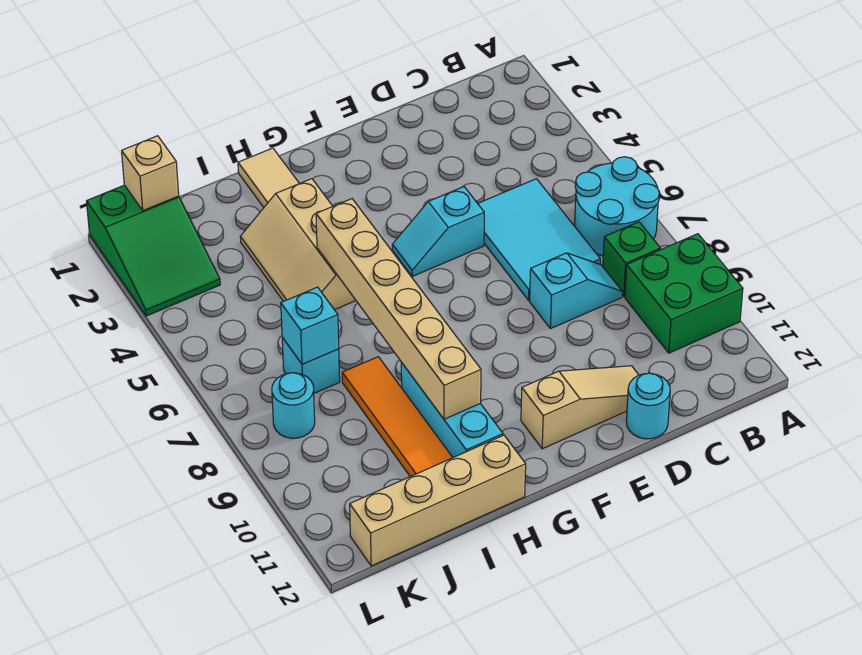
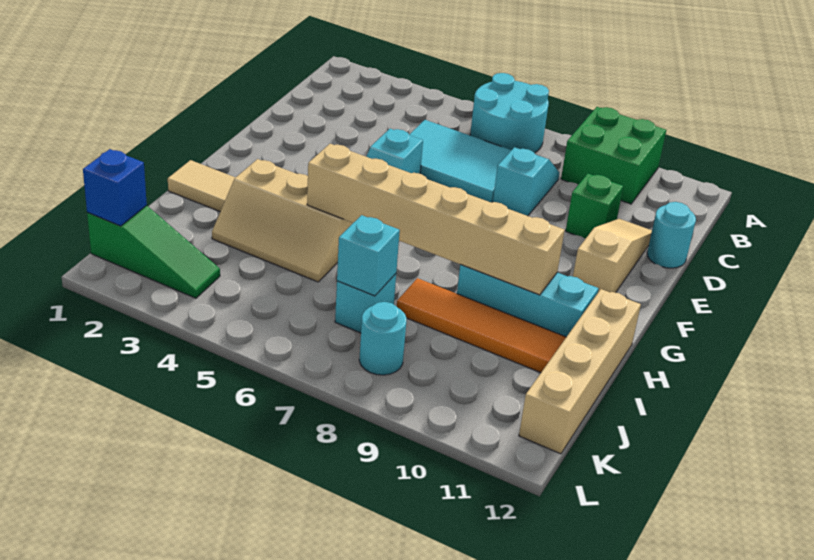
green brick B8 level 1 -> green brick D10 level 1
green slope K1:L3 level 1 top 1 -> green slope K1:K3 level 1 top 1
tan brick K1 level 2 -> blue brick K1 level 2

